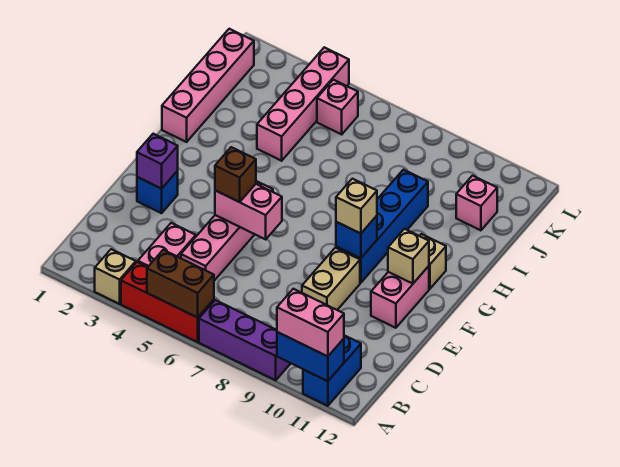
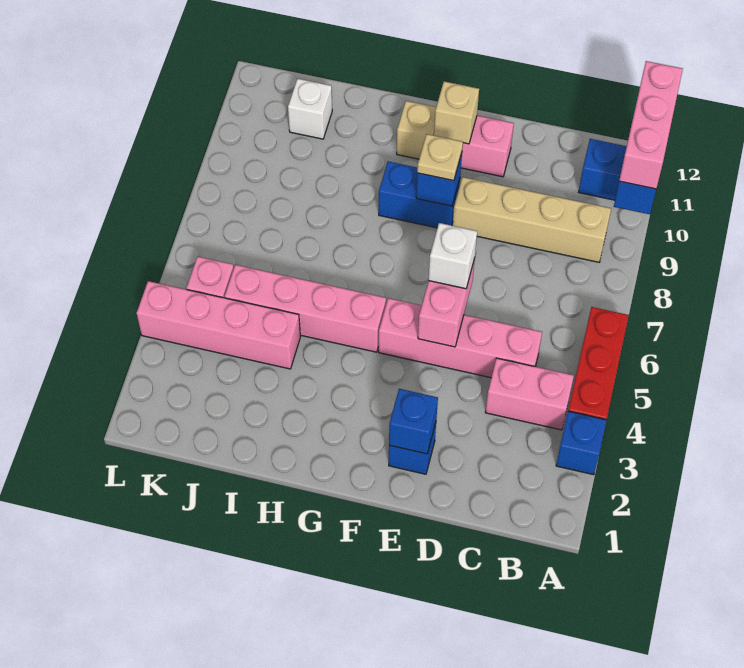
tan brick A3 level 1 -> blue brick A3 level 1
brown brick A5:A6 level 2 -> none
purple brick A7:A9 level 1 -> none
pink brick A10:A11 level 3 -> pink brick A10:A12 level 3
tan brick D9:E9 level 1 -> tan brick B9:E9 level 1
purple brick E2 level 2 -> blue brick E2 level 2
brown brick E5 level 3 -> none
none -> white brick E6 level 3
blue brick F9:I9 level 1 -> blue brick F9:G9 level 1
tan brick F9 level 3 -> tan plate F9 level 3
pink brick H1:K1 level 1 -> pink brick G5:J5 level 1
pink brick J11 level 1 -> white brick J11 level 1

